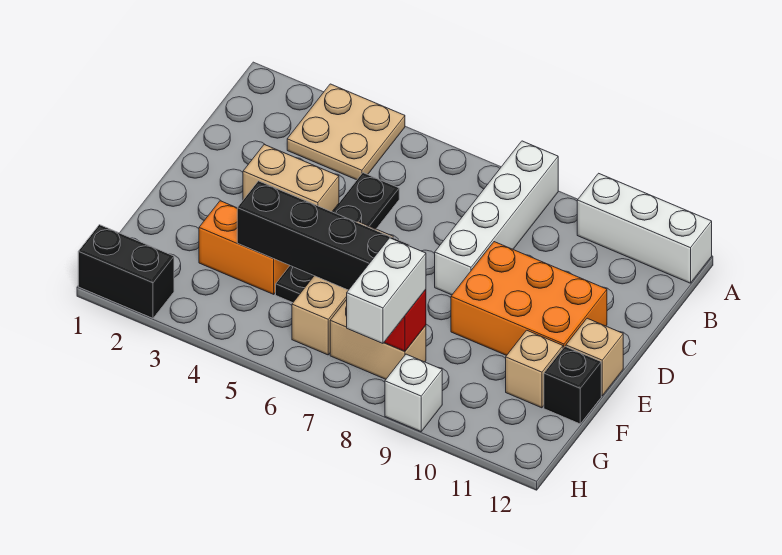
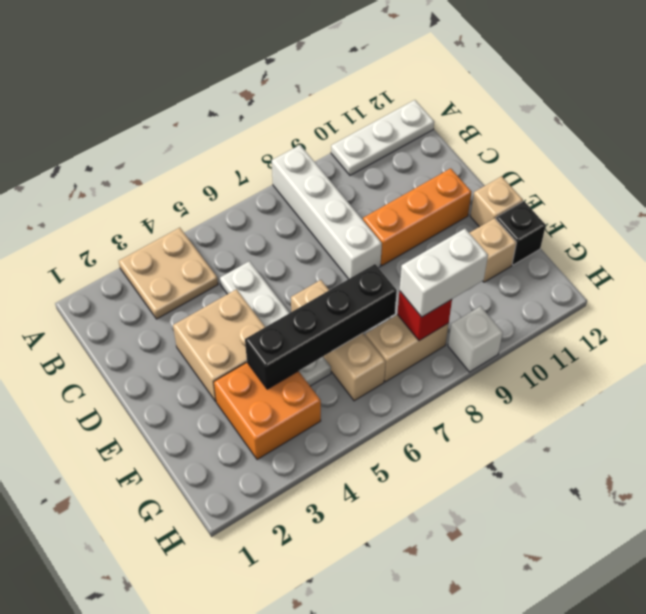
white brick A10:A12 level 1 -> white plate A10:A12 level 1
black plate C5:F5 level 1 -> white plate C5:F5 level 1
tan brick D3:D4 level 1 -> tan brick D3:E4 level 1
orange brick D9:E11 level 1 -> orange brick D9:D11 level 1
orange brick F3:F4 level 1 -> orange brick F3:G4 level 1
white brick G8:H8 level 3 -> white brick G8:G9 level 3
black brick H1:H2 level 1 -> none

